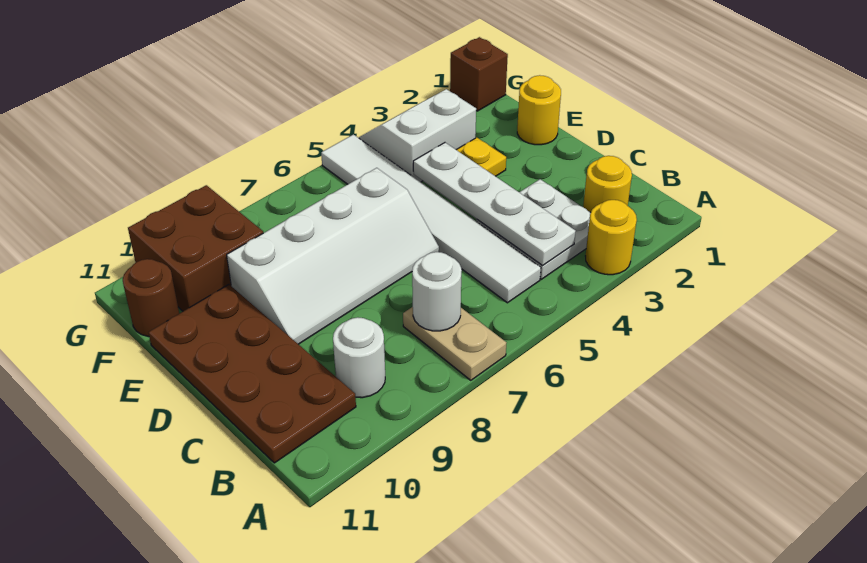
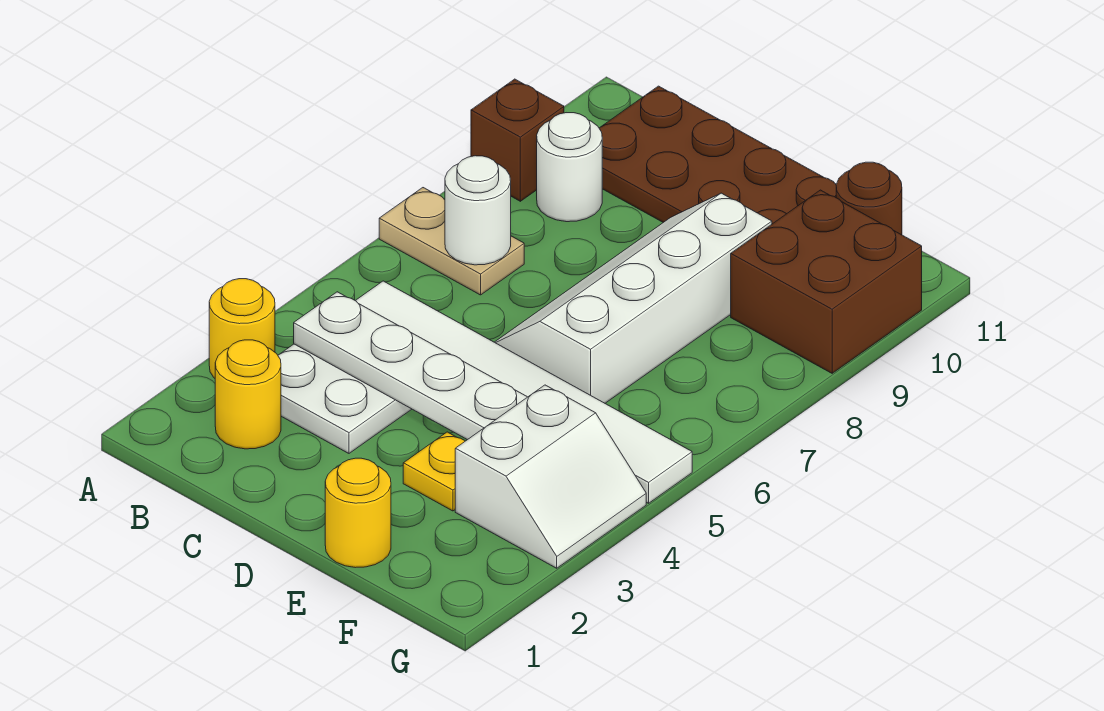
brown brick G1 level 1 -> brown brick A9 level 1

